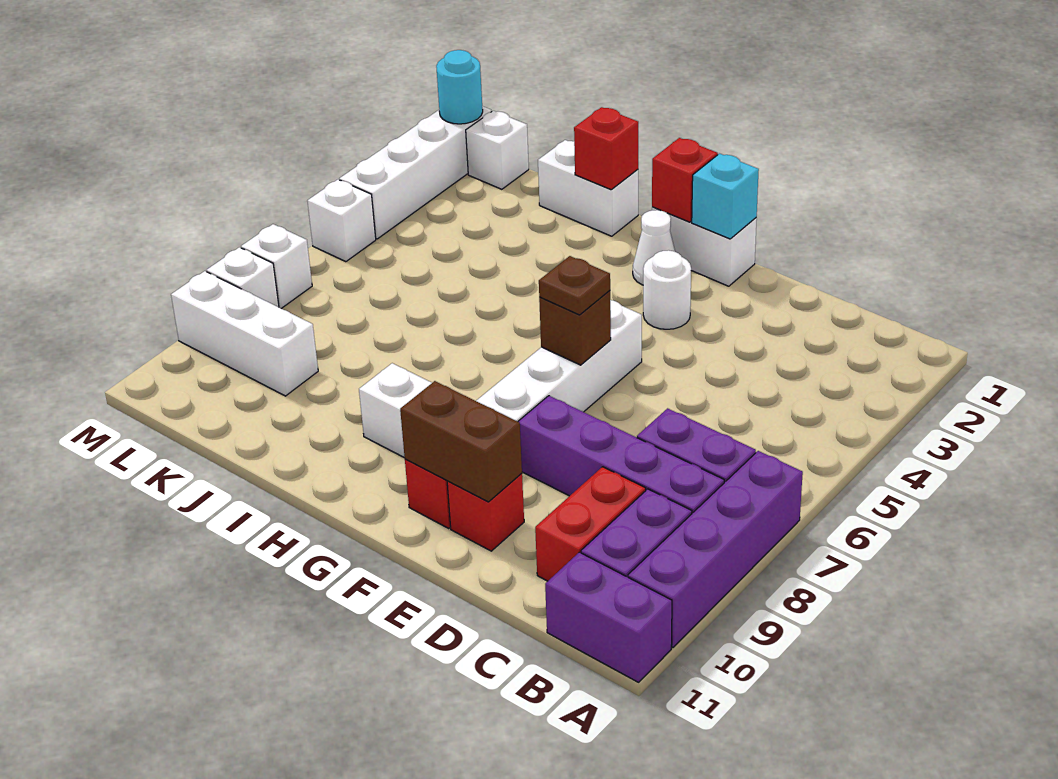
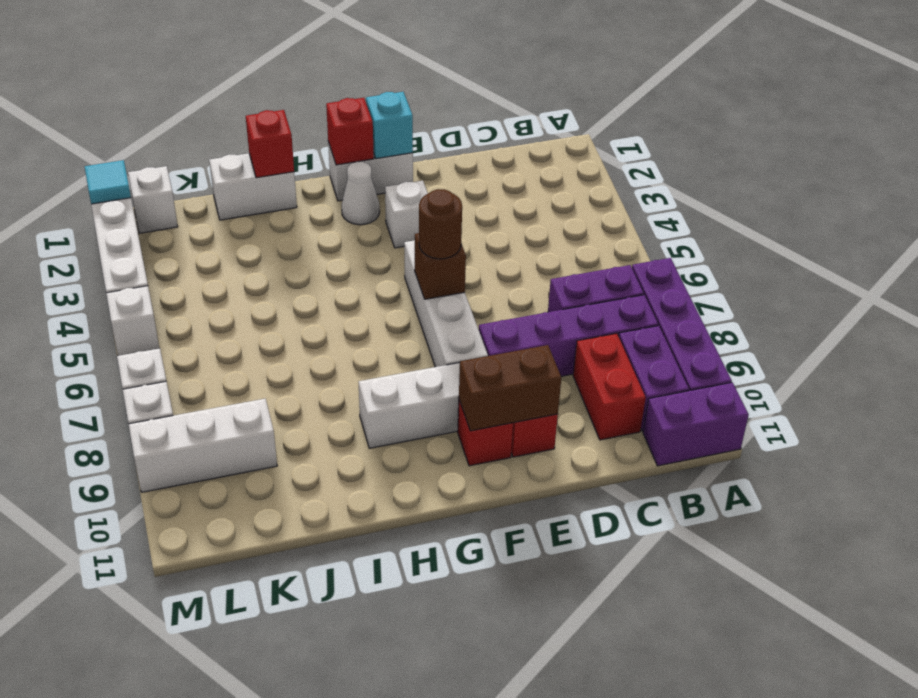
white round brick F3 level 1 -> white brick F3 level 1
brown plate F6 level 3 -> brown round brick F6 level 3
cyan round brick M1 level 2 -> cyan tile M1 level 2

